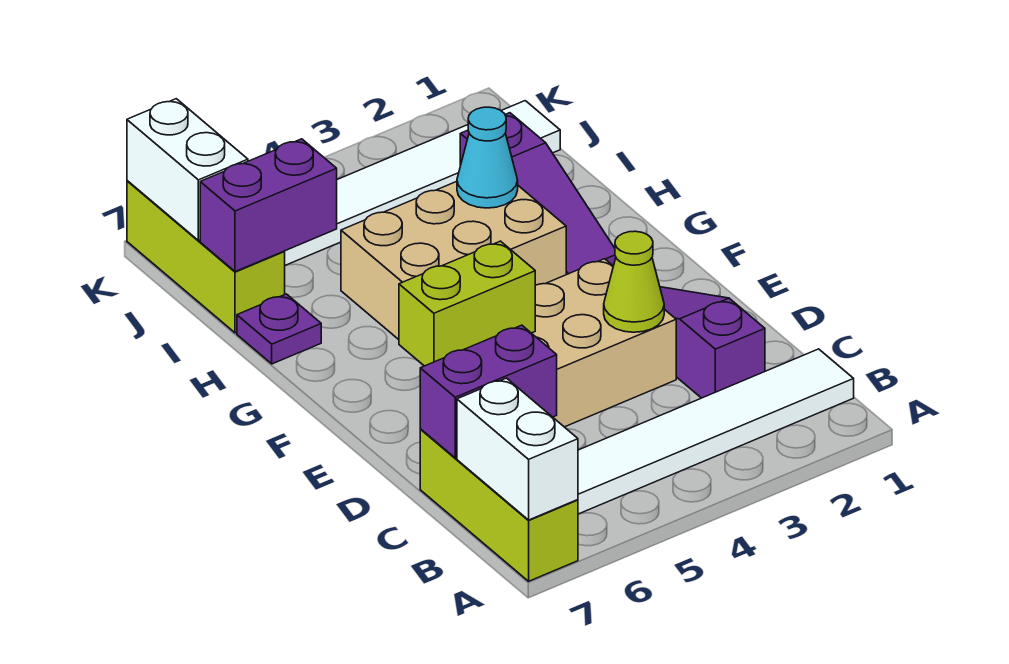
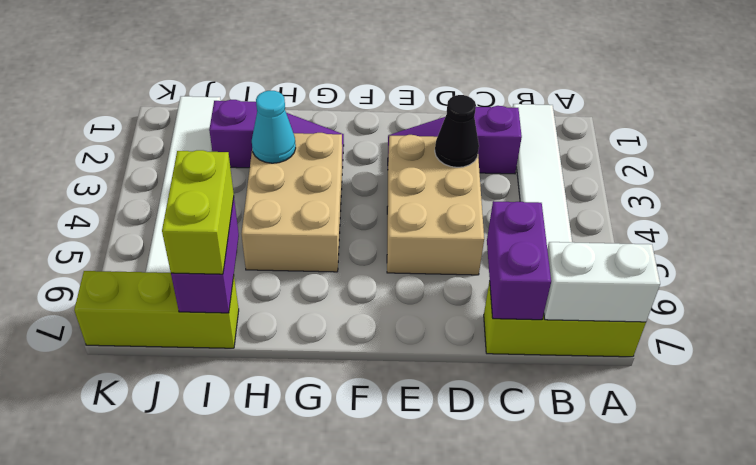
lime cone D3 level 2 -> black cone D3 level 2
lime brick E5:E6 level 2 -> lime brick I6:I7 level 3
purple plate H7 level 1 -> none
white brick J7:K7 level 2 -> none

